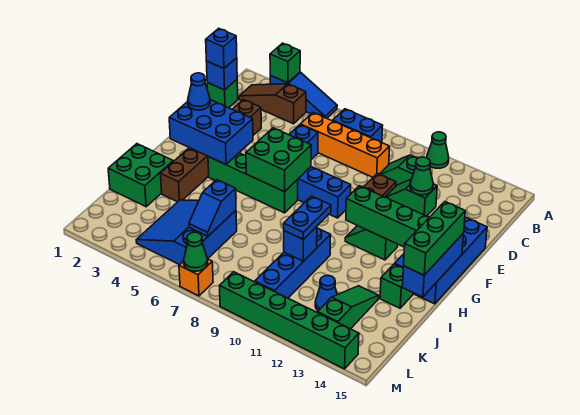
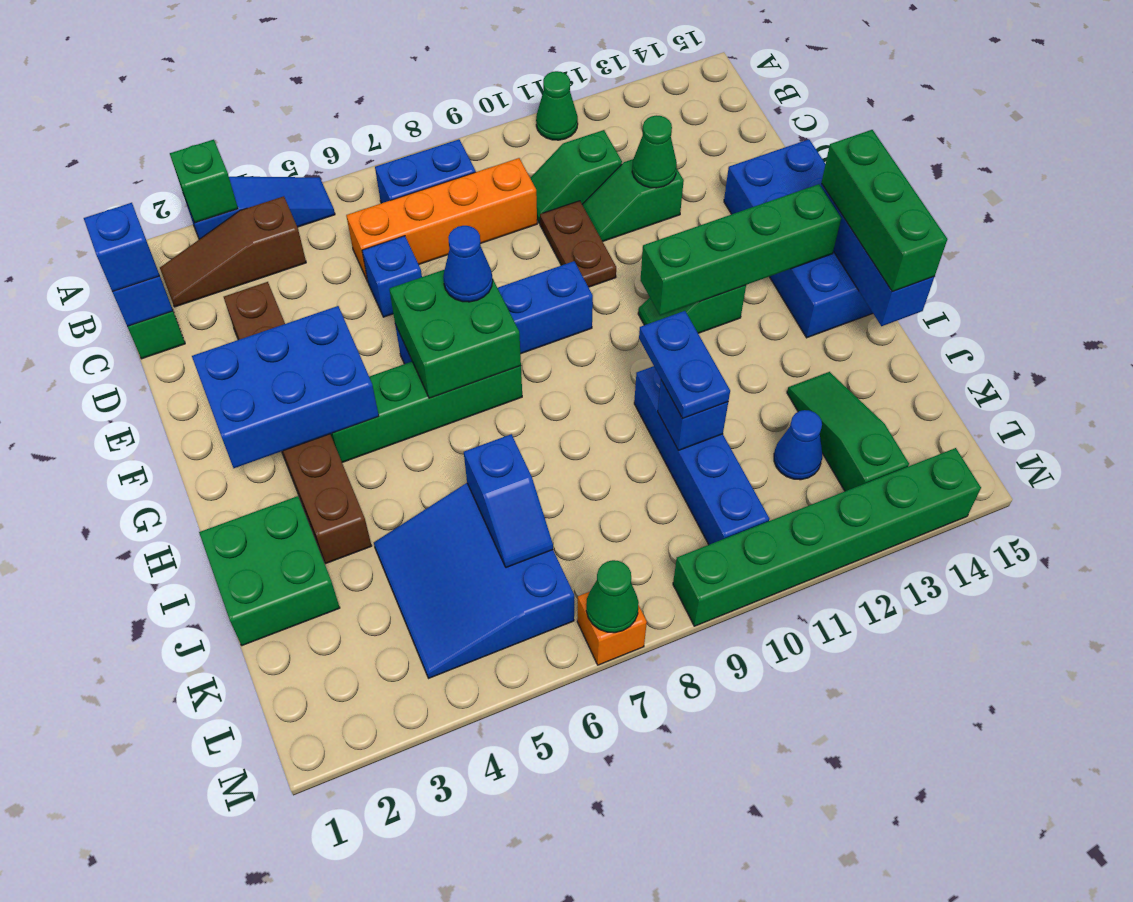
blue cone F2 level 3 -> blue cone F7 level 3
green brick I14 level 1 -> none

